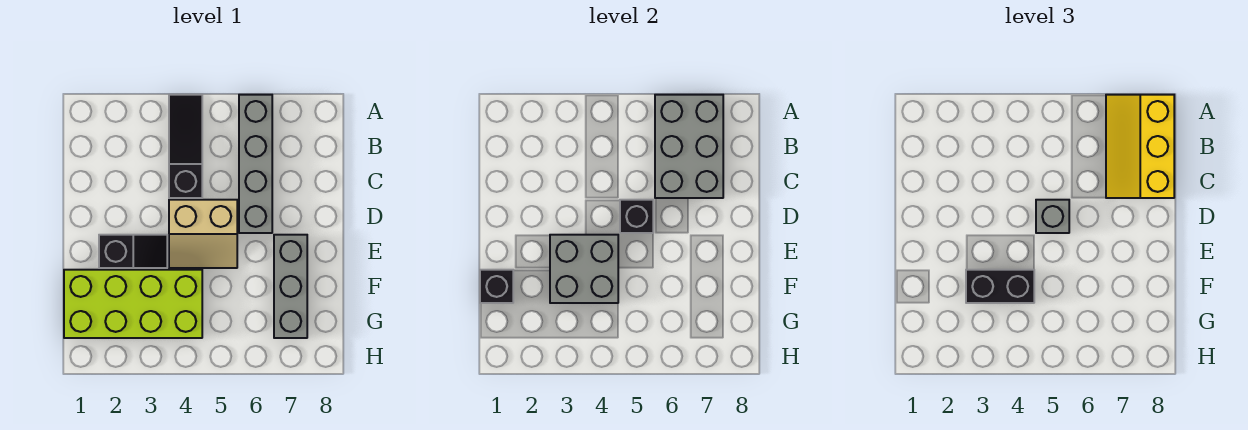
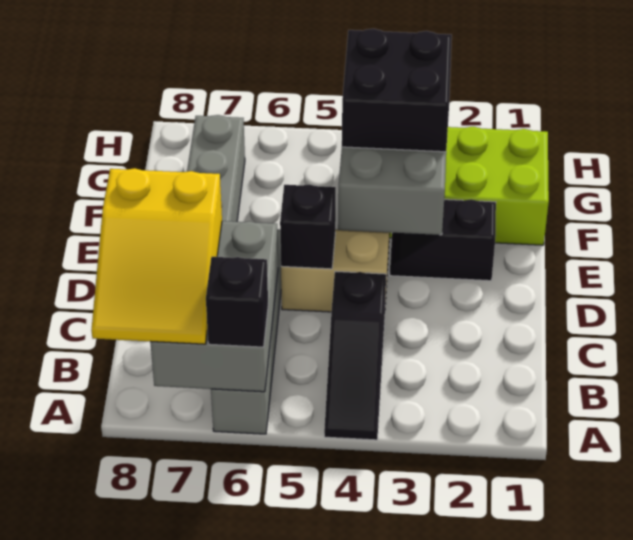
yellow slope A7:C8 level 3 top 8 -> yellow slope A7:C8 level 3 top C
grey brick D5 level 3 -> none
black brick F1 level 2 -> black brick A6 level 3
black brick F3:F4 level 3 -> black brick F3:G4 level 3

